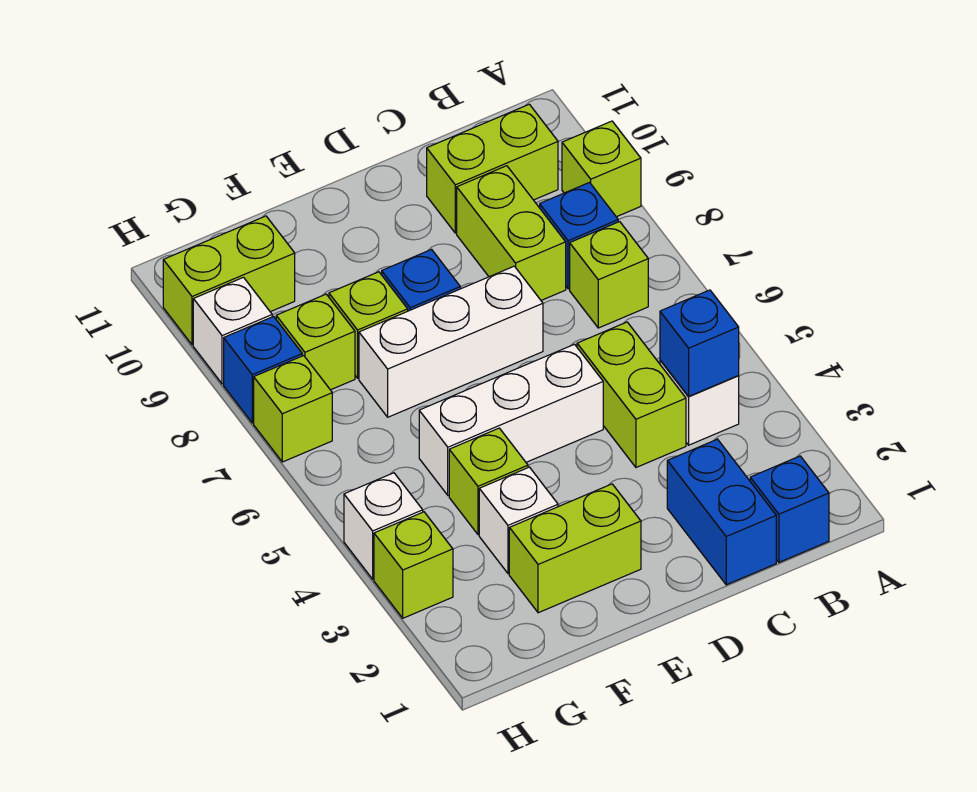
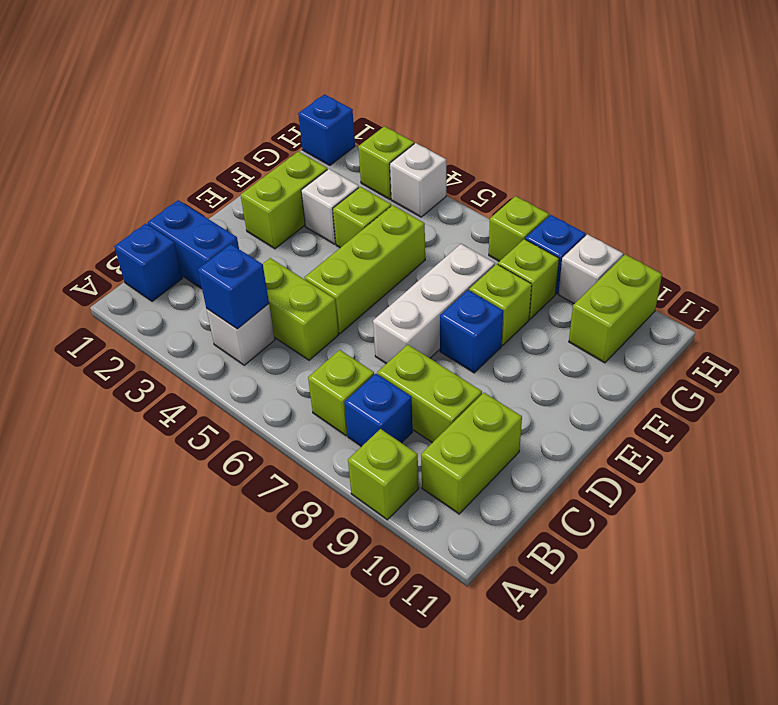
white brick D5:F5 level 1 -> lime brick D5:F5 level 1
none -> blue brick H1 level 1

